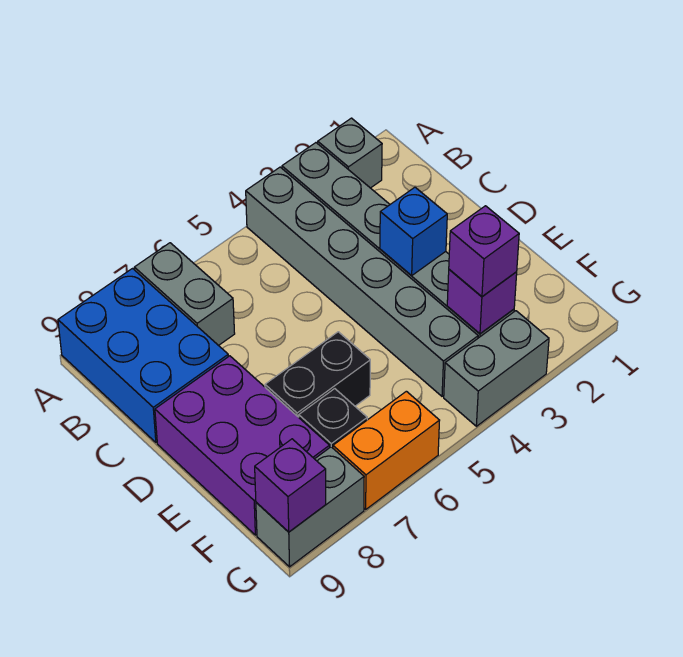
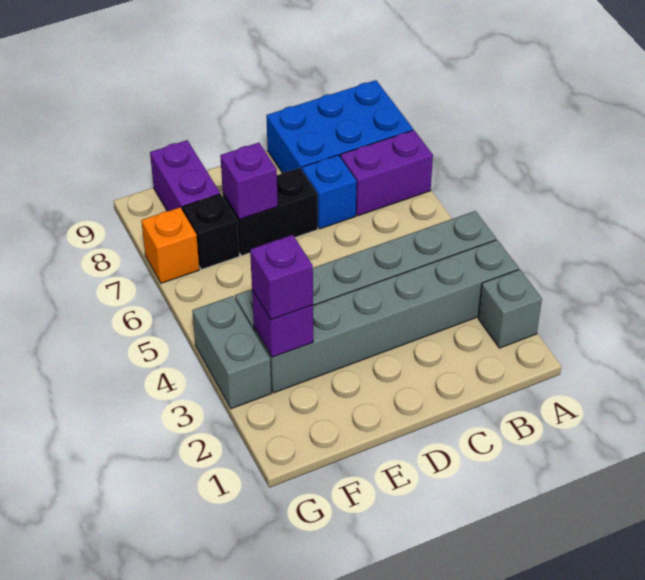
grey brick A7:B7 level 1 -> purple brick A7:B7 level 1
blue brick D3 level 2 -> blue brick C7 level 1
purple brick D8:F9 level 1 -> purple brick F8:F9 level 1
black brick E6:E7 level 1 -> black brick D7:E7 level 1
orange brick G6:G7 level 1 -> orange brick G7 level 1
grey brick G8:G9 level 1 -> none
purple brick G9 level 2 -> purple brick E7 level 2

